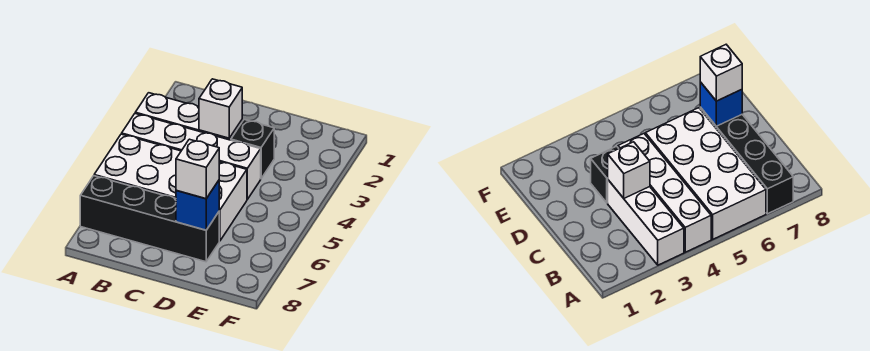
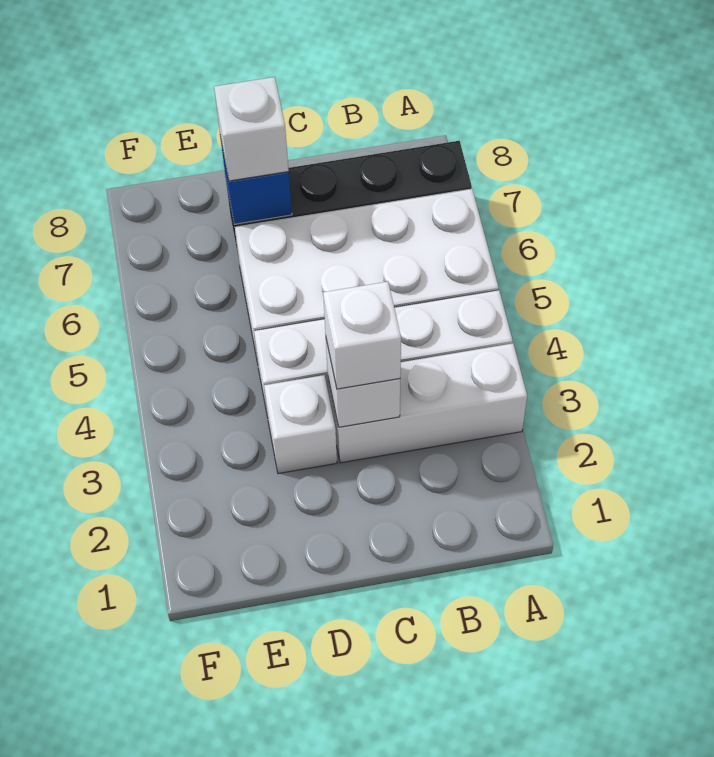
none -> white brick C3 level 3
black brick D3 level 1 -> white brick D3 level 1

